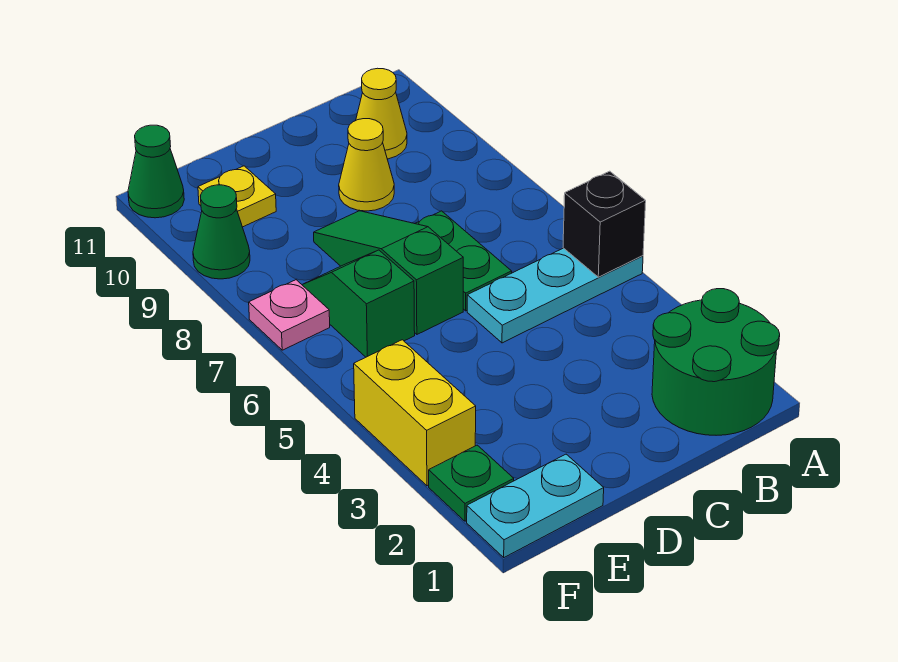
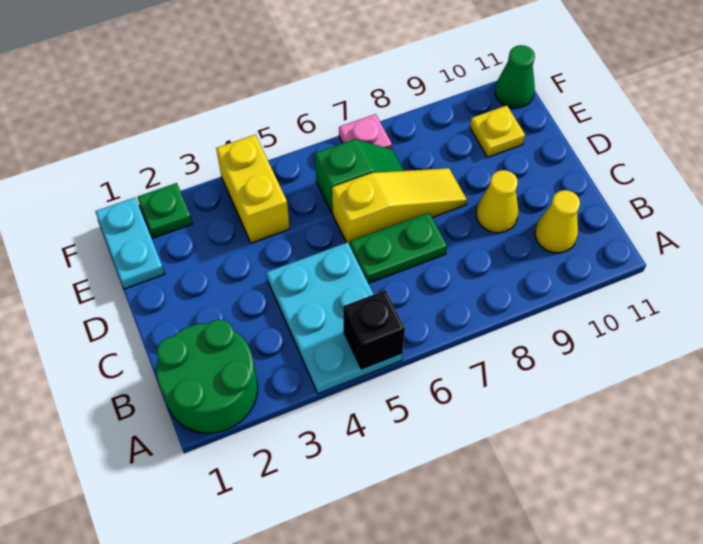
cyan plate A5:C5 level 1 -> cyan plate A4:C5 level 1
green slope D6:D8 level 1 top 6 -> yellow slope D6:D8 level 1 top 6
yellow brick F3:F4 level 1 -> yellow brick E4:F4 level 1
green cone F9 level 1 -> none

